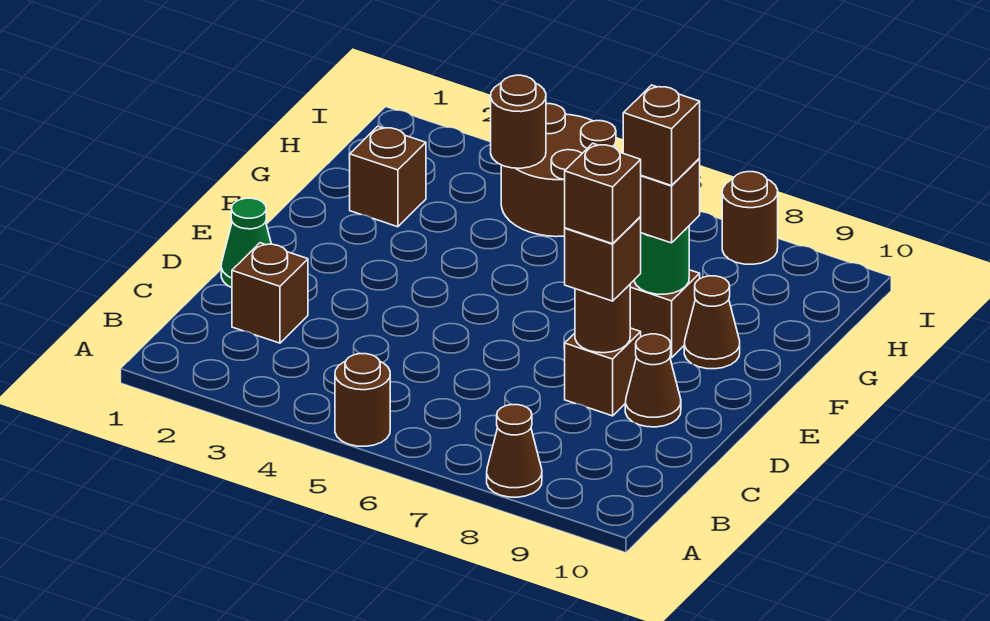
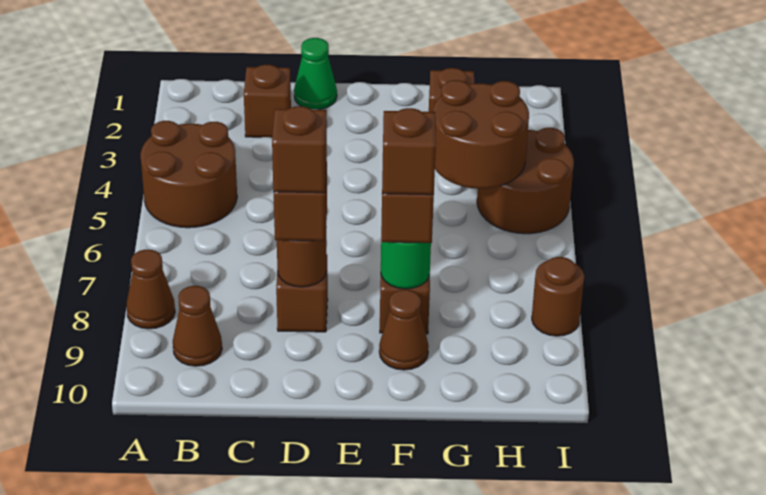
brown round brick A5 level 1 -> brown round brick A4:B5 level 1
brown cone D9 level 1 -> brown cone B9 level 1
brown round brick H4 level 2 -> brown round brick G4:H5 level 2

